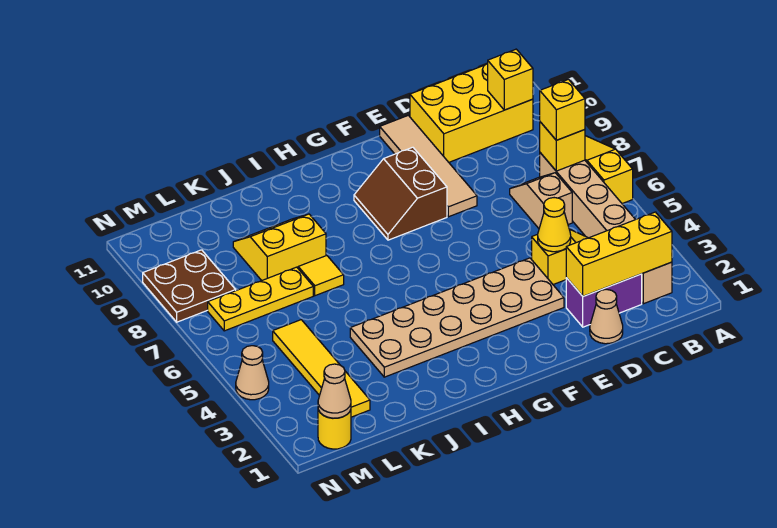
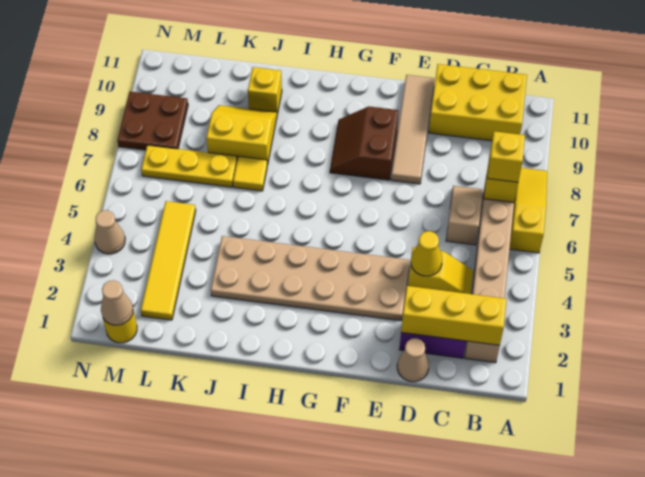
yellow brick B10 level 2 -> yellow brick J10 level 1

